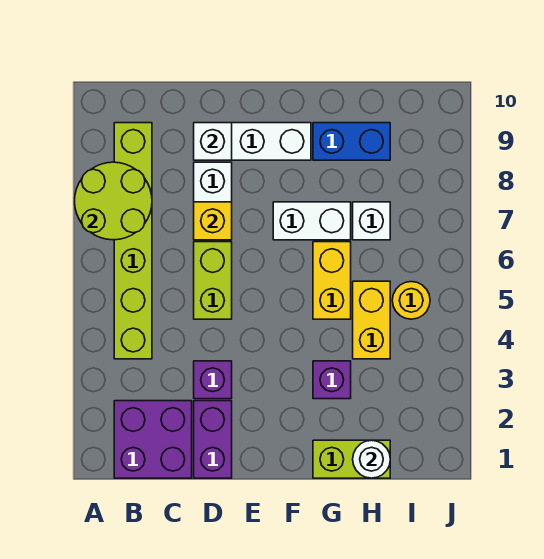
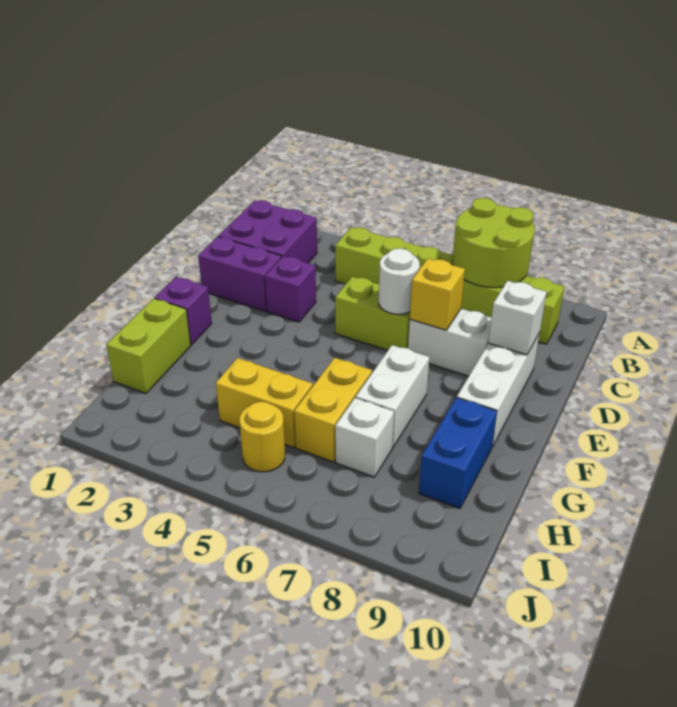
purple brick G3 level 1 -> purple brick F1 level 1
yellow brick G5:G6 level 1 -> yellow brick G6:H6 level 1
white round brick H1 level 2 -> white round brick D6 level 2

